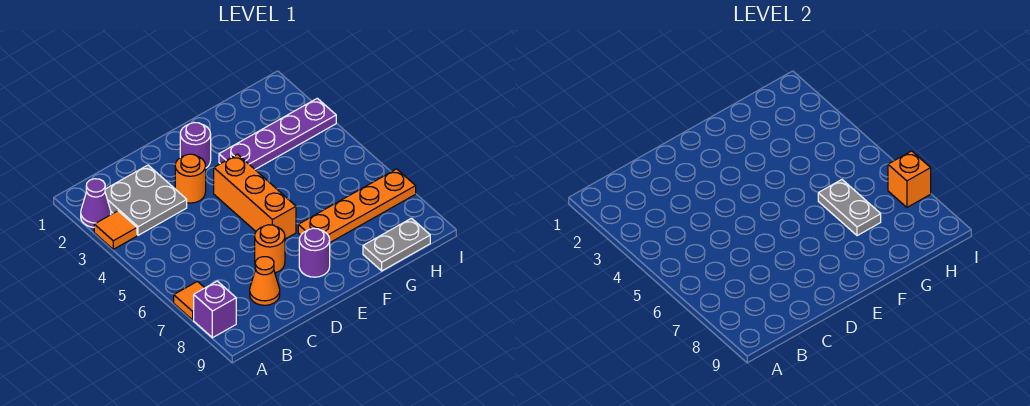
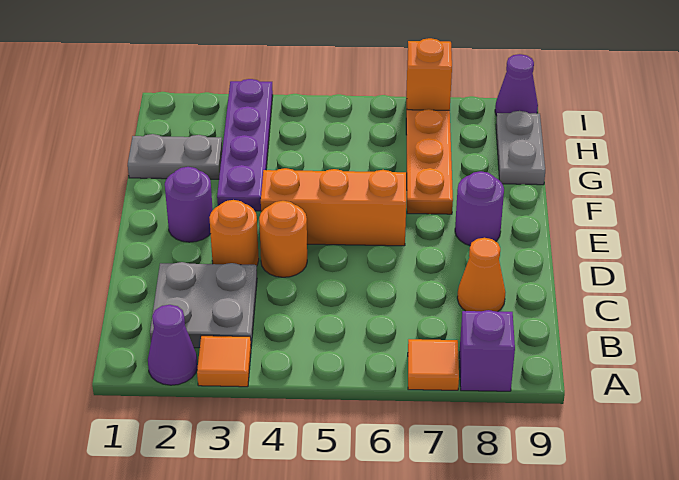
orange round brick D7 level 1 -> orange round brick D4 level 1
grey plate G6:G7 level 2 -> grey plate G1:G2 level 1
none -> purple cone I9 level 1

